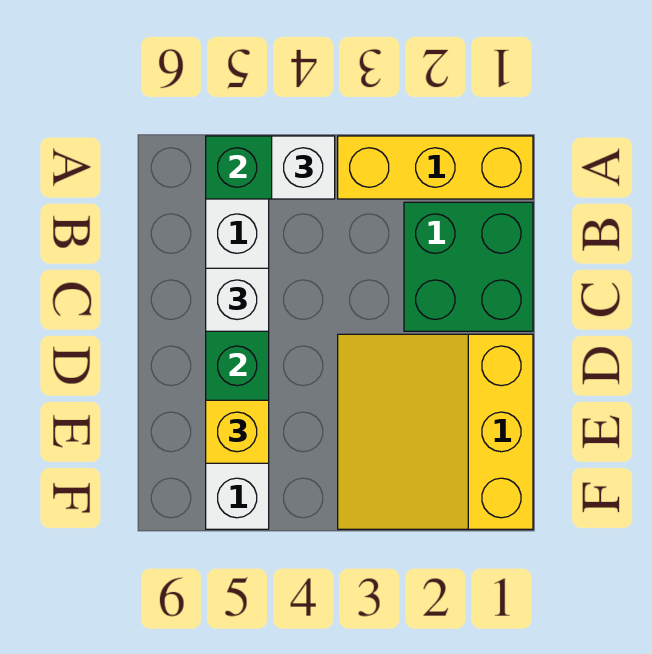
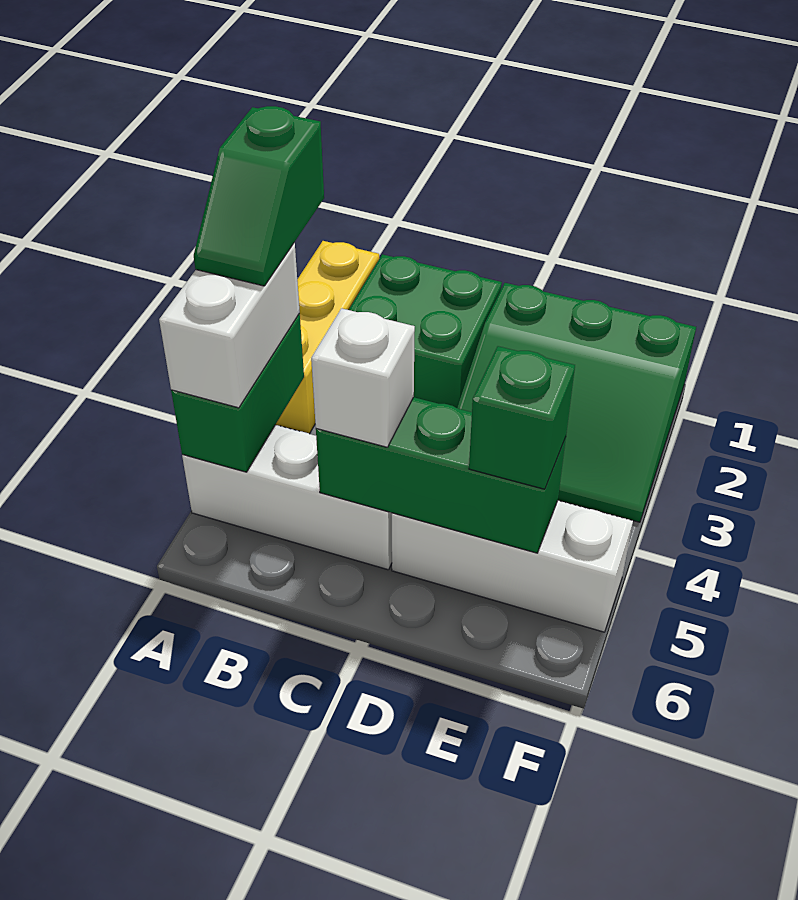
none -> green slope A3:A4 level 4 top 3
white brick A4 level 3 -> white brick A4:A5 level 3
yellow slope D1:F3 level 1 top 1 -> green slope D1:F3 level 1 top 1
yellow brick E5 level 3 -> green brick E5 level 3

